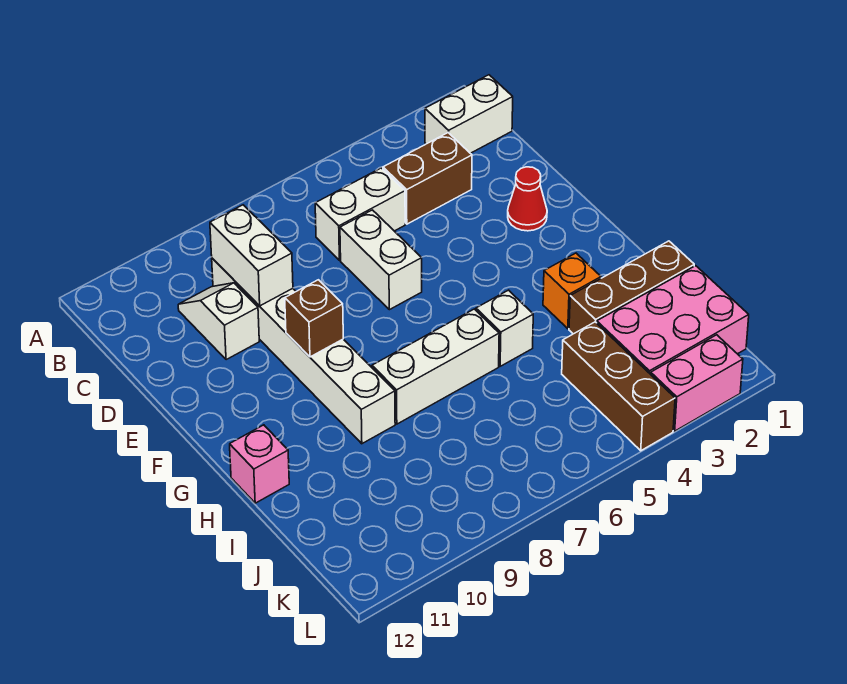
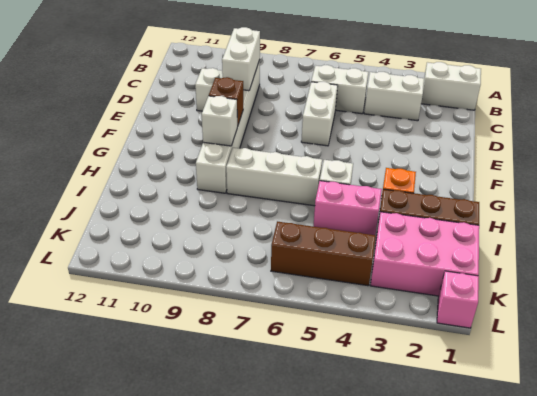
brown brick C3:C4 level 1 -> white brick C3:C4 level 1
red cone E2 level 1 -> none
none -> white brick G9 level 2
pink brick H12 level 1 -> pink brick L1 level 1
brown brick J4:L4 level 1 -> brown brick K4:K6 level 1
pink brick L2:L3 level 1 -> pink brick I4:I5 level 1

